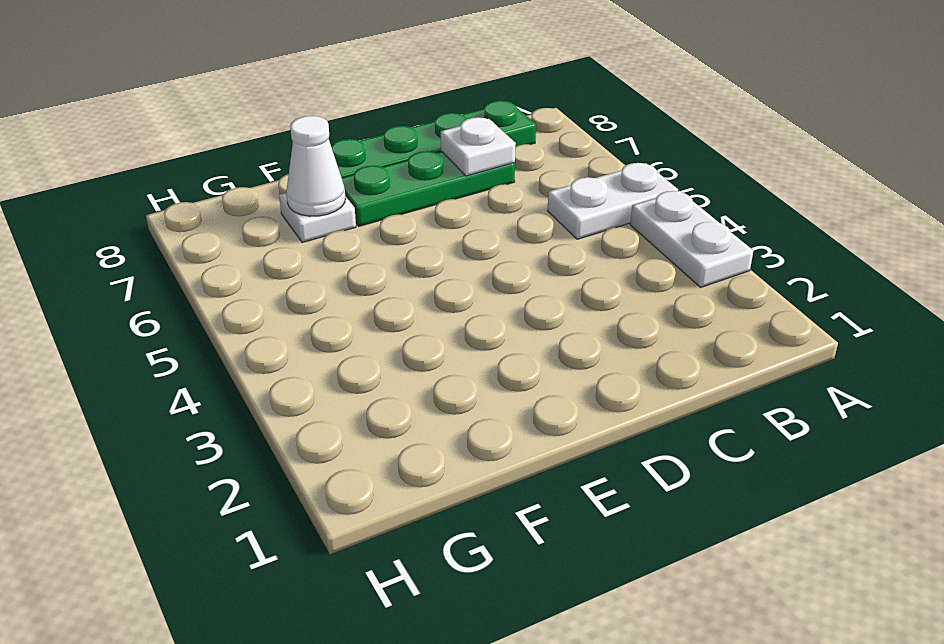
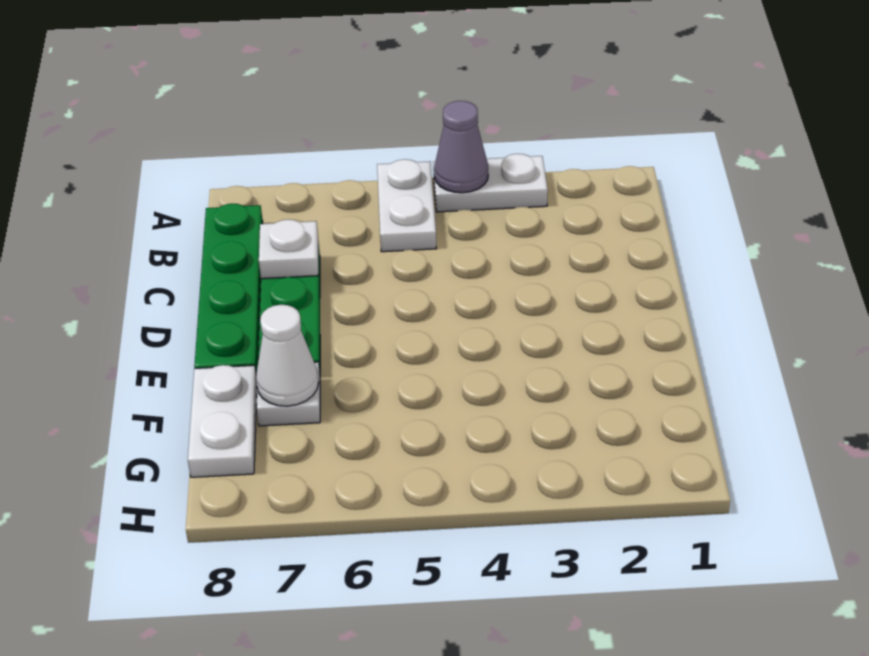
none -> grey cone A4 level 2
none -> white plate F8:G8 level 1

